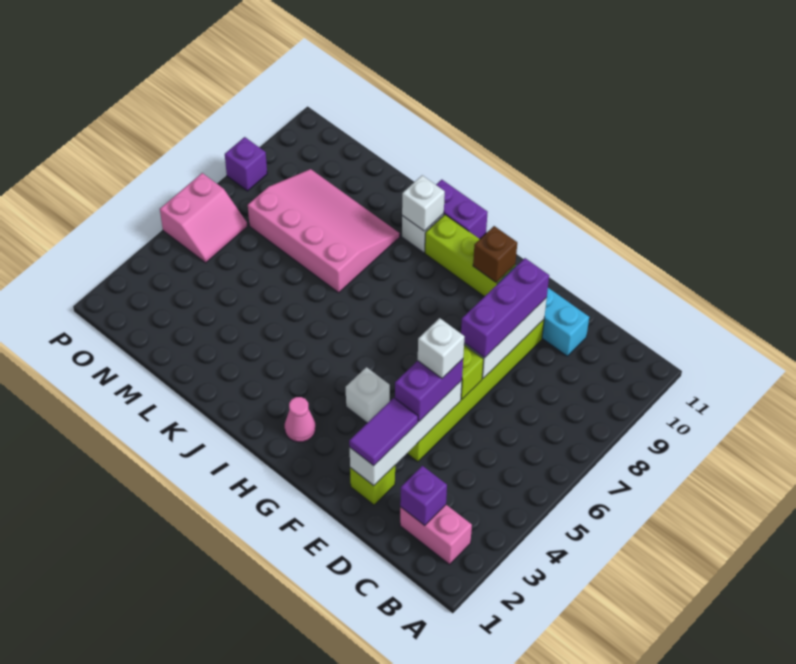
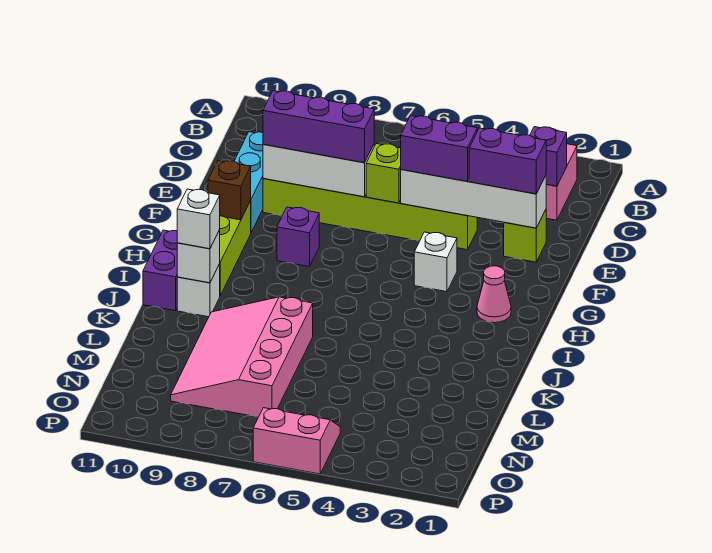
purple tile E2:E3 level 3 -> purple brick E2:E3 level 3
white brick E5 level 4 -> white brick J10 level 3
purple brick P8 level 1 -> purple brick G8 level 1

